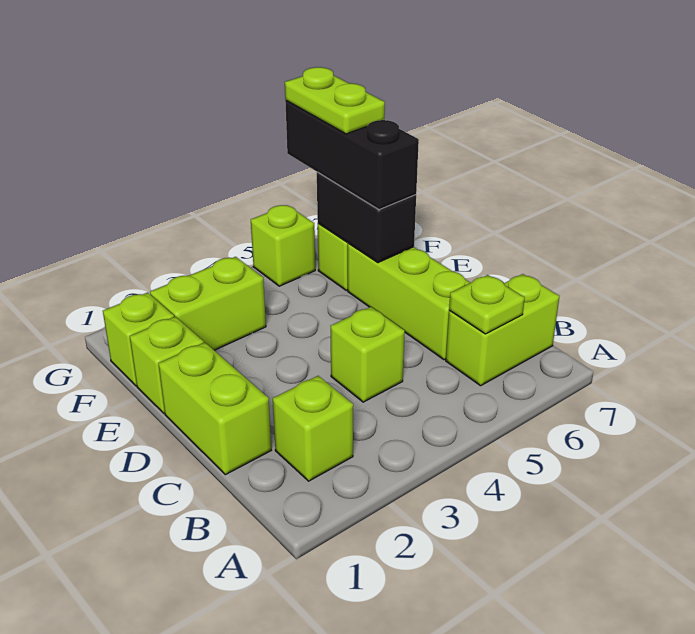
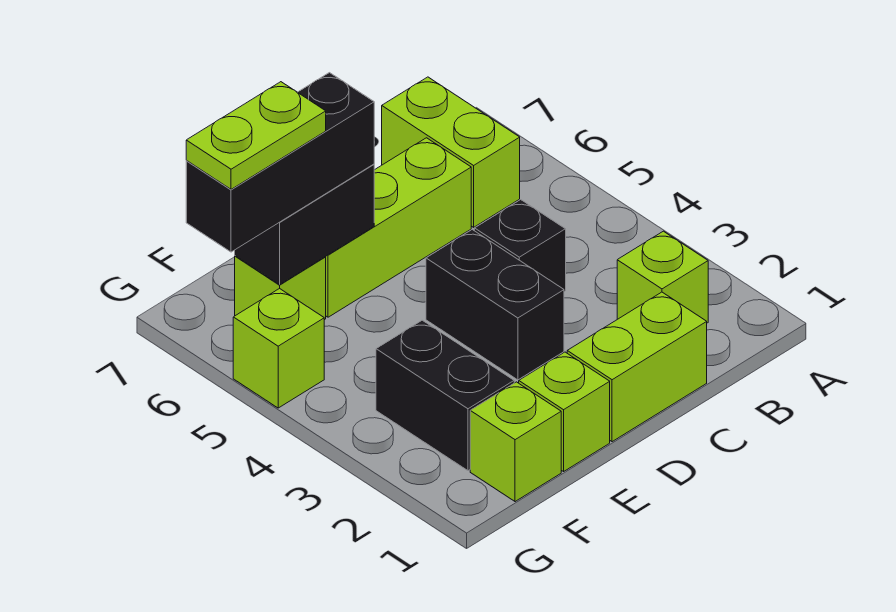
lime plate B6 level 2 -> none
lime brick C4 level 1 -> black brick C4 level 1
none -> black brick D3:D4 level 1
lime brick F2:F3 level 1 -> black brick F2:F3 level 1

